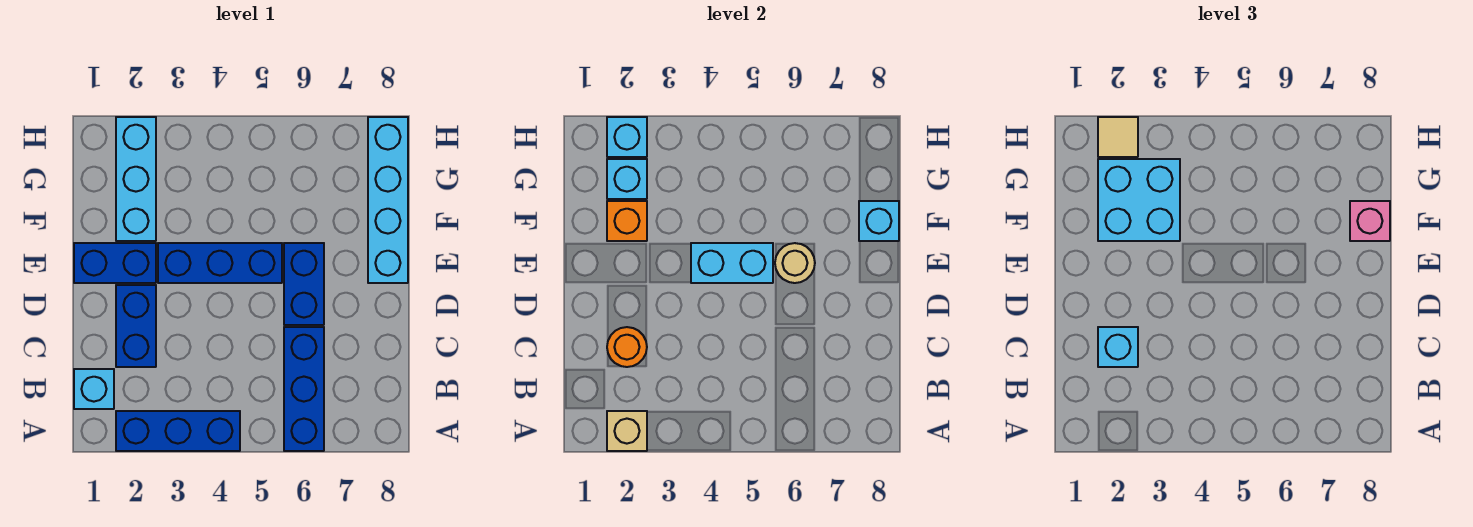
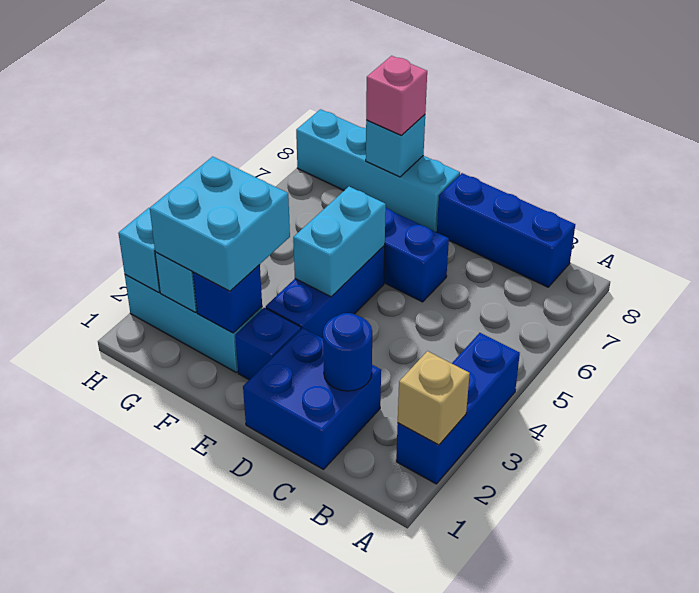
blue brick A6:C6 level 1 -> blue brick B8:D8 level 1
cyan brick B1 level 1 -> none
blue brick C2:D2 level 1 -> blue brick C1:D2 level 1
orange round brick C2 level 2 -> blue round brick C2 level 2
cyan brick C2 level 3 -> none
blue brick E1:E2 level 1 -> blue brick E2 level 1
tan round brick E6 level 2 -> none
orange brick F2 level 2 -> blue brick F2 level 2
tan tile H2 level 3 -> none

